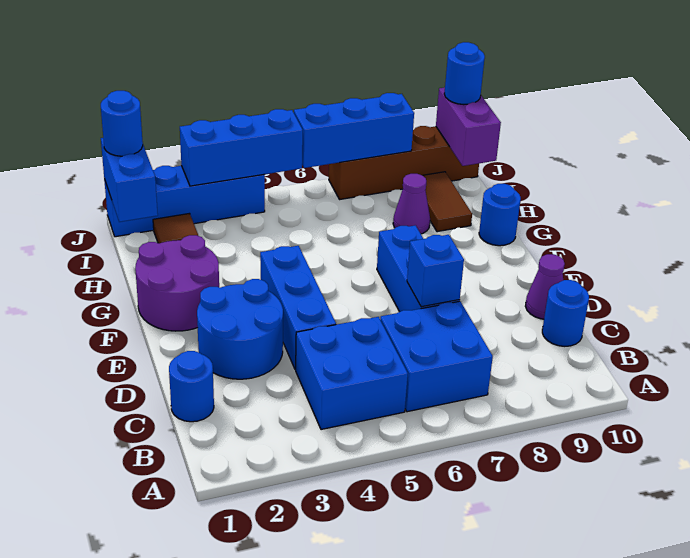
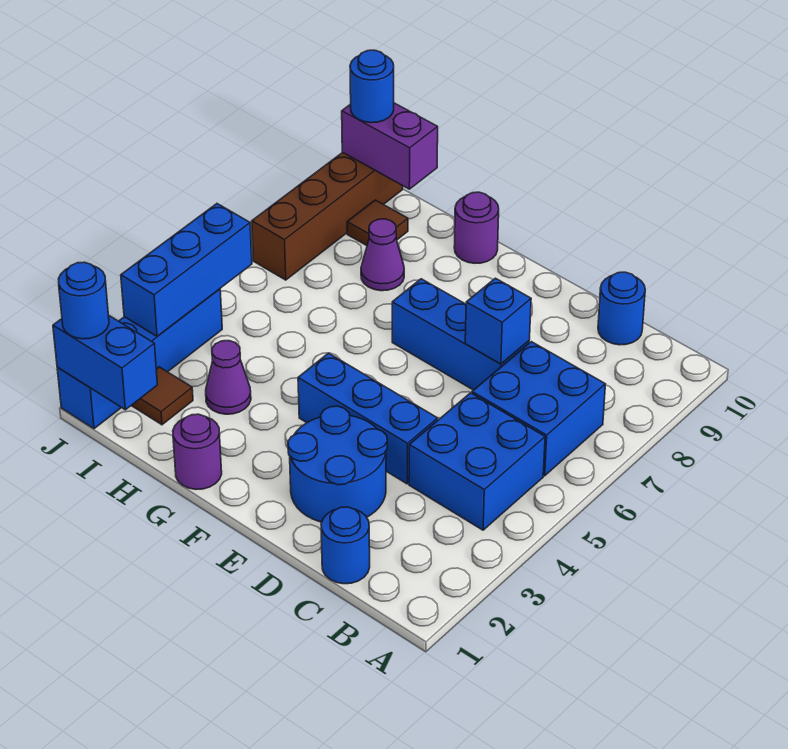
purple cone D10 level 1 -> purple cone H3 level 1
purple round brick F1:G2 level 1 -> purple round brick G1 level 1
blue round brick G10 level 1 -> purple round brick G10 level 1
brown tile H9:I9 level 1 -> brown tile I9 level 1
blue brick J6:J8 level 2 -> none

